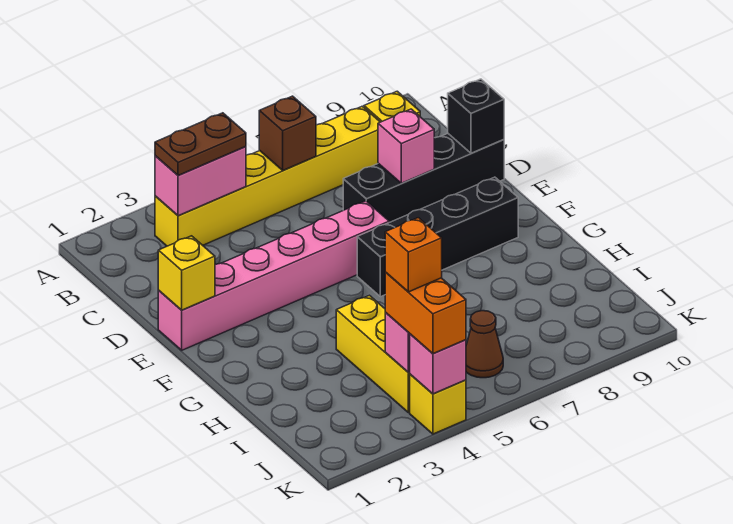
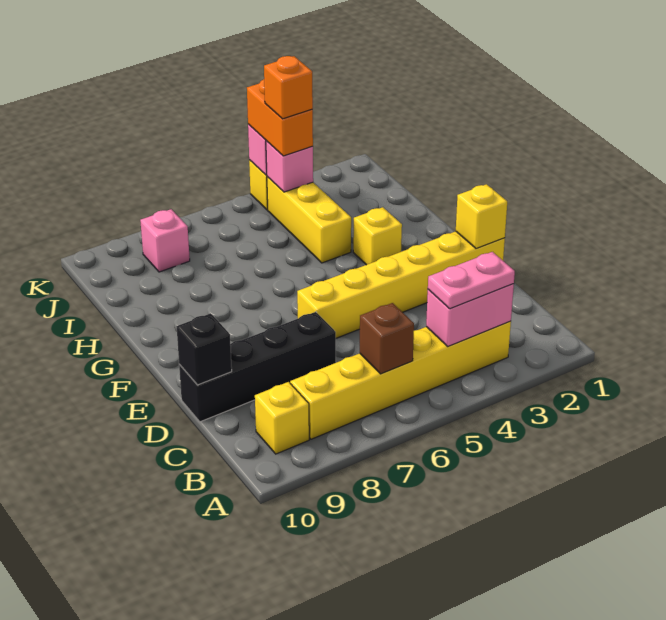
brown plate B3:B4 level 3 -> pink plate B3:B4 level 3
pink brick D8 level 2 -> pink brick J8 level 1
pink brick E1:E6 level 1 -> yellow brick E1:E6 level 1
black brick F6:F9 level 1 -> none
none -> yellow brick G3 level 1
brown cone J6 level 1 -> none

